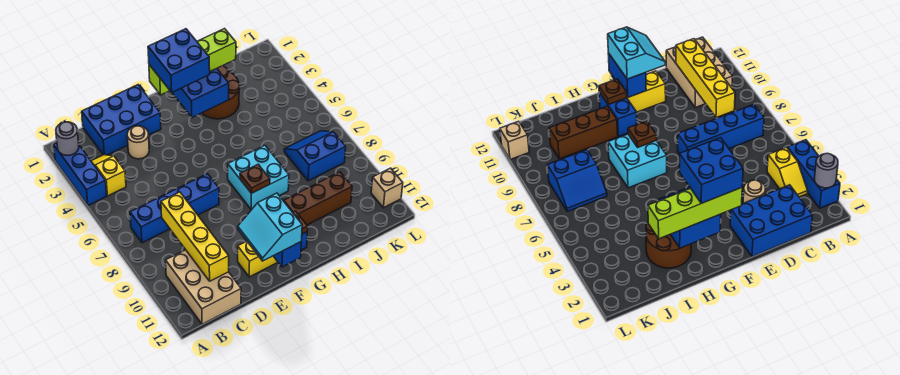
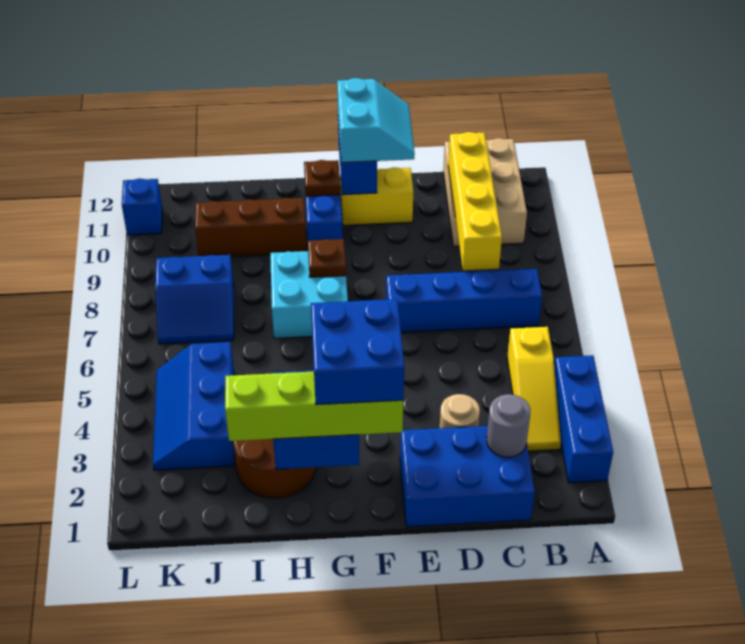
grey round brick A2 level 2 -> grey round brick C2 level 2
yellow slope B3:B4 level 1 top 4 -> yellow slope B3:B5 level 1 top 5
none -> blue slope J3:K5 level 1 top J
tan brick L11 level 1 -> blue brick L11 level 1

